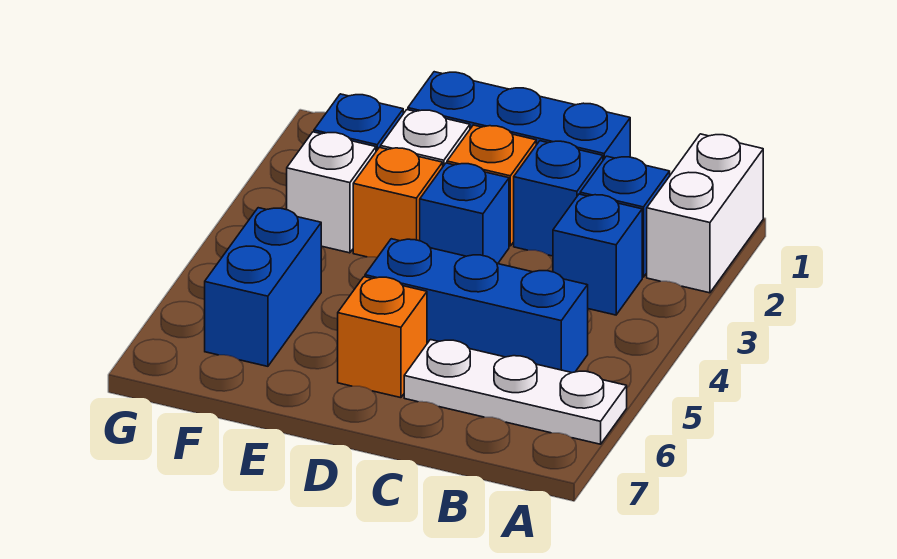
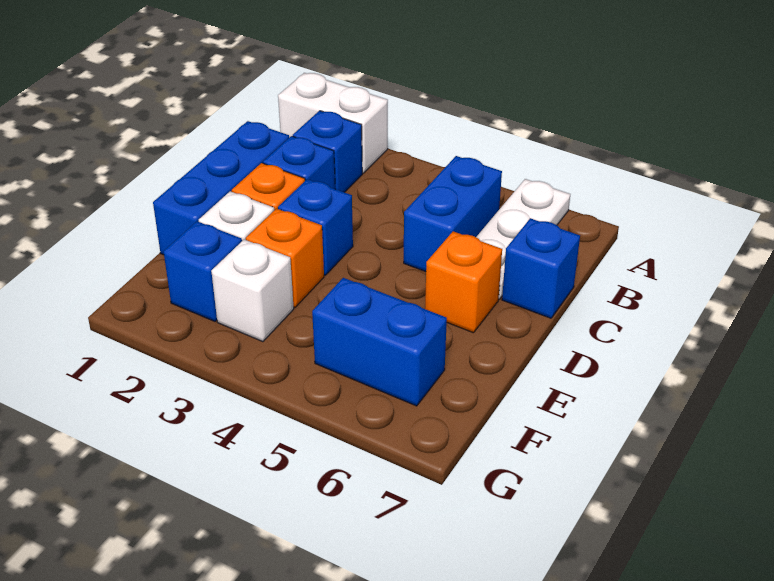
blue brick B3 level 1 -> blue brick C7 level 1
blue brick B5:D5 level 1 -> blue brick B5:C5 level 1

